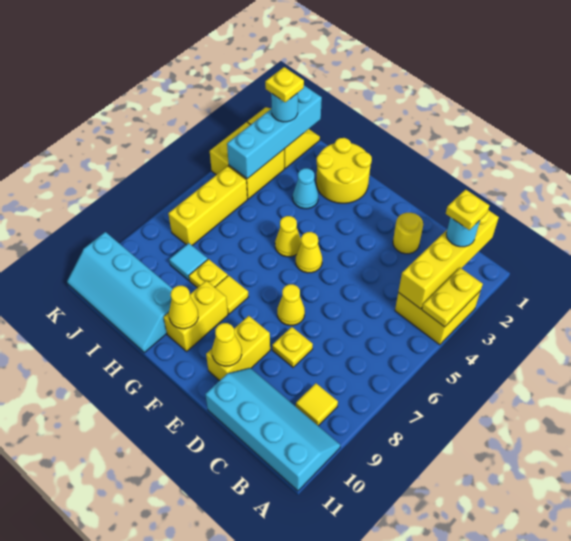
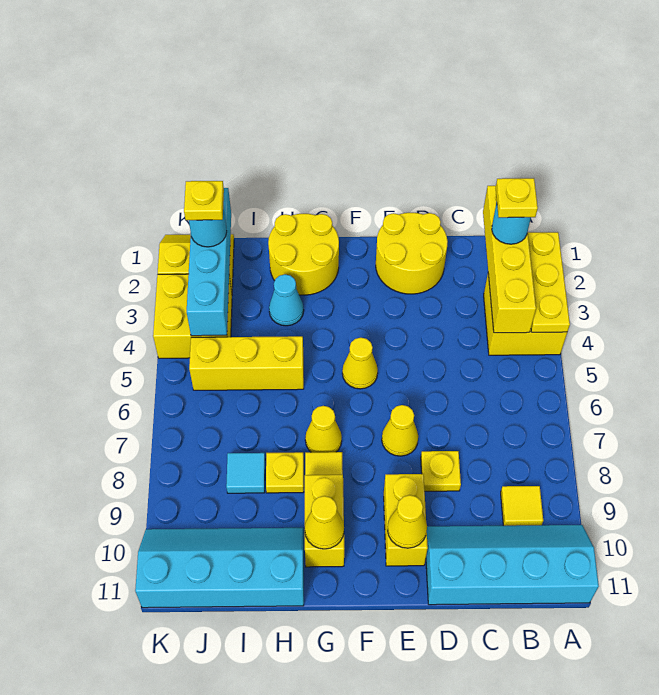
yellow plate A3:A4 level 2 -> yellow plate A2:A4 level 2
yellow round brick D2 level 1 -> yellow round brick D1:E2 level 1
yellow cone G5 level 1 -> yellow cone G7 level 1
cyan slope H10:K11 level 1 top 10 -> cyan slope H10:K11 level 1 top 11
yellow brick J5:J7 level 1 -> yellow brick H5:J5 level 1

